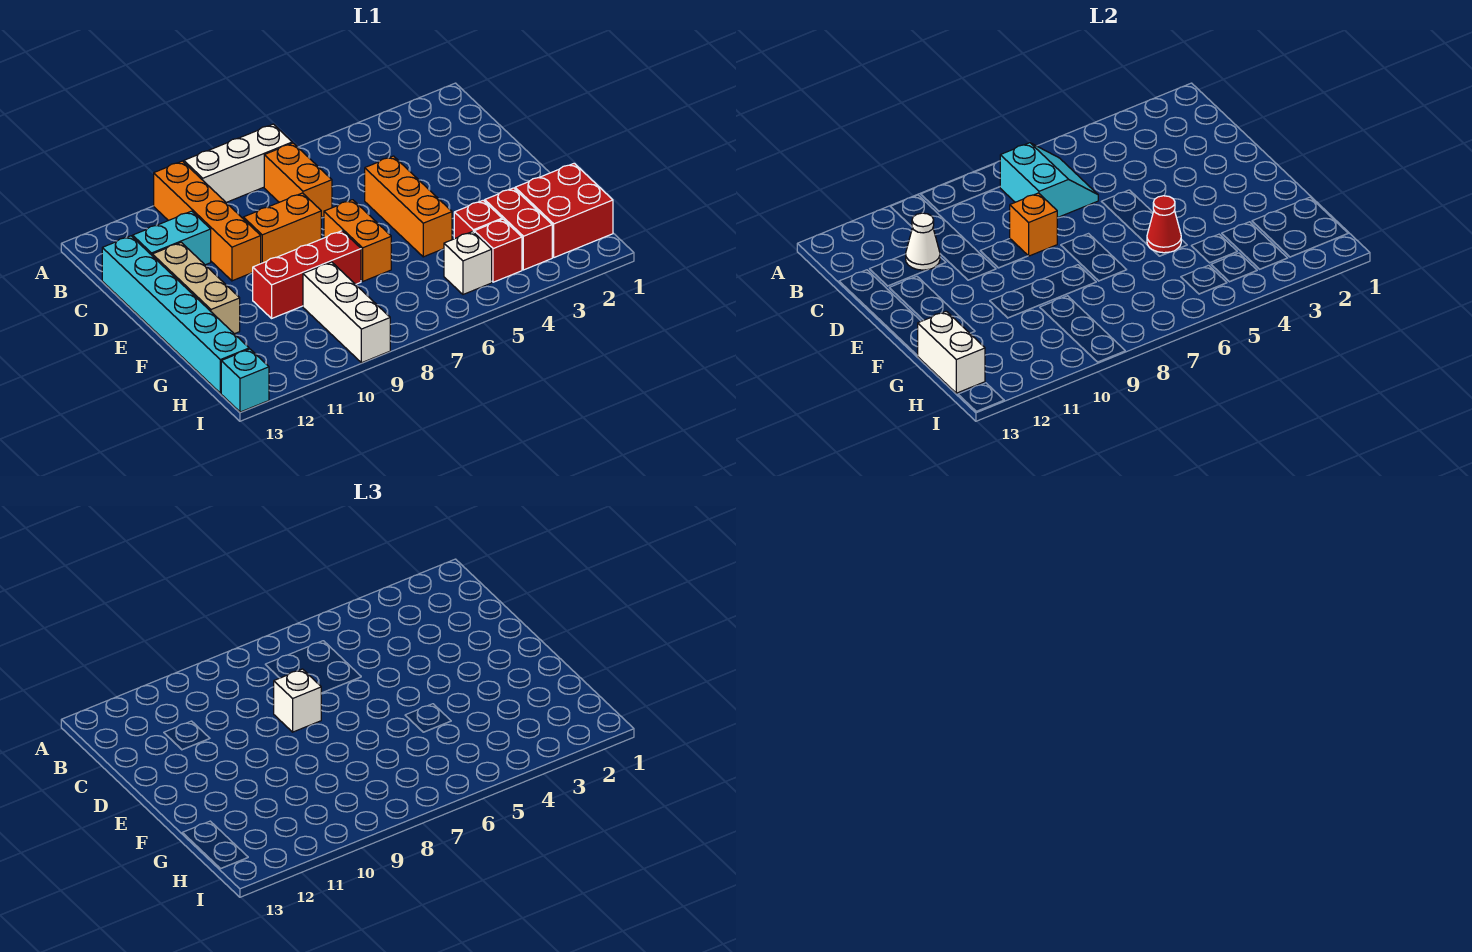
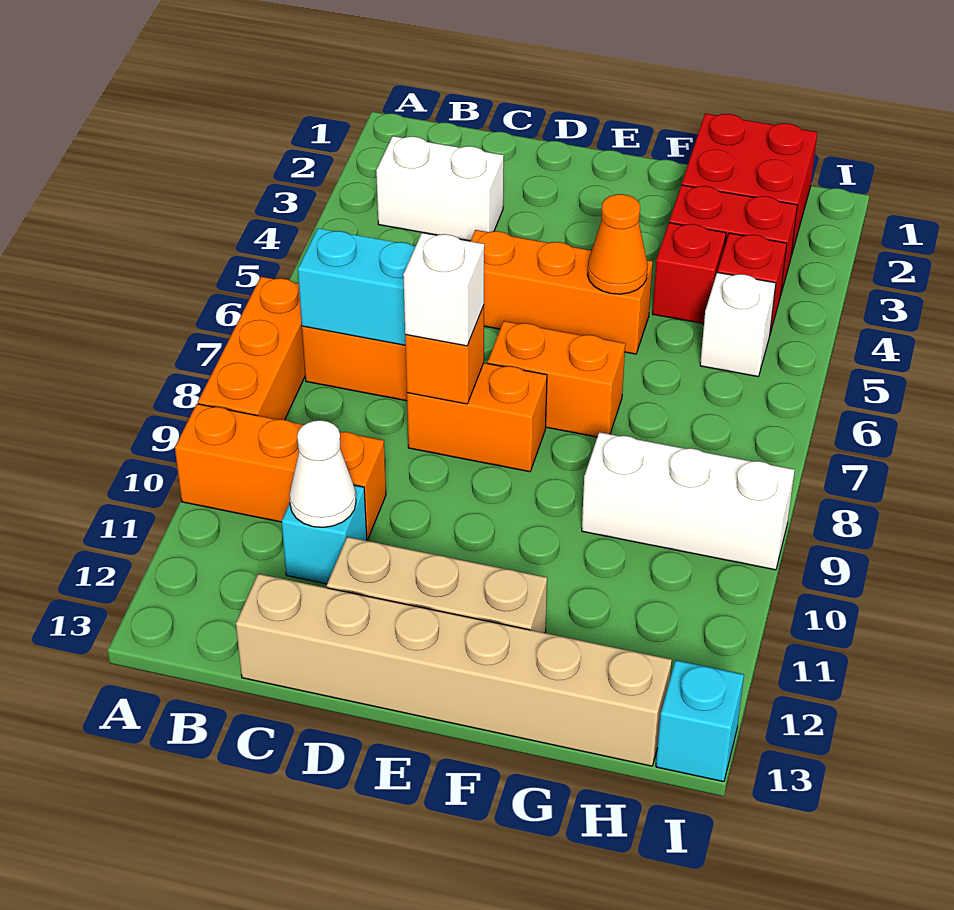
white brick A7:A9 level 1 -> orange brick A7:A9 level 1
orange brick A10:D10 level 1 -> orange brick A10:C10 level 1
cyan brick C11:C12 level 1 -> cyan brick C11 level 1
cyan brick C13:H13 level 1 -> tan brick C13:H13 level 1
orange brick D8:D9 level 1 -> orange brick D8:E8 level 1
red cone F5 level 2 -> orange cone F5 level 2
red brick F8:F10 level 1 -> none
white brick G13:H13 level 2 -> white brick B3:C3 level 1

